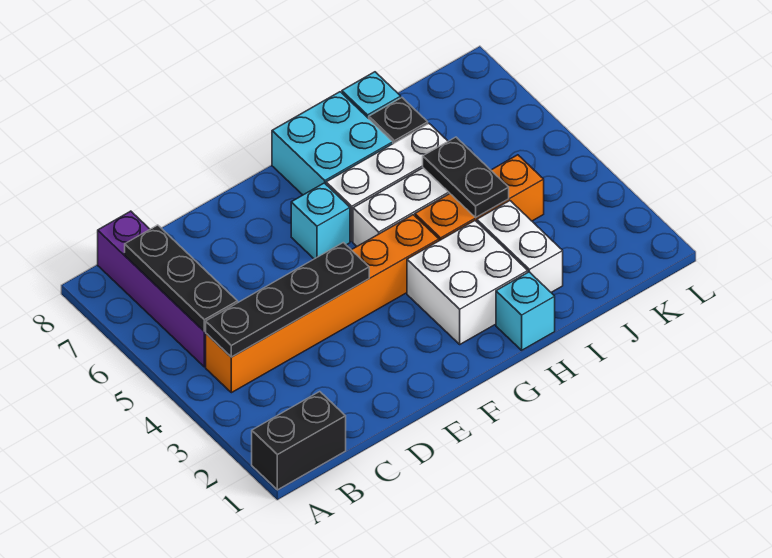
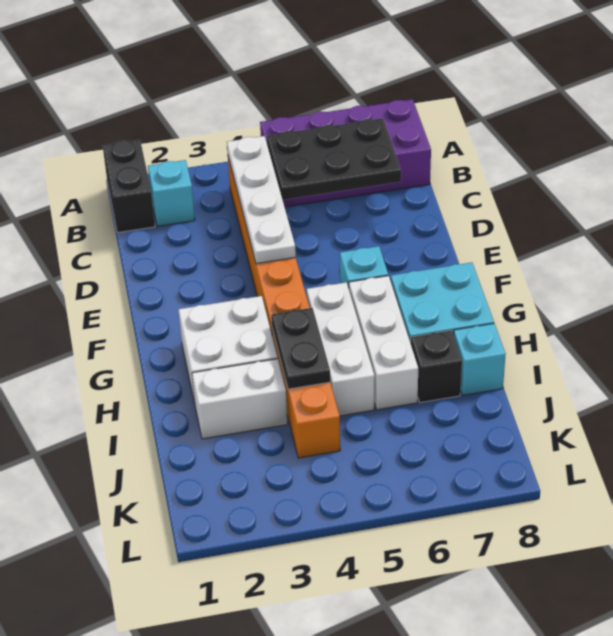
black plate B4:E4 level 2 -> white plate B4:E4 level 2
purple brick B5:B8 level 1 -> purple brick A5:B8 level 1
black plate B5:B7 level 2 -> black plate B5:C7 level 2
cyan brick H1 level 1 -> cyan brick B2 level 1
black plate I4:I5 level 2 -> black plate H4:I4 level 2

